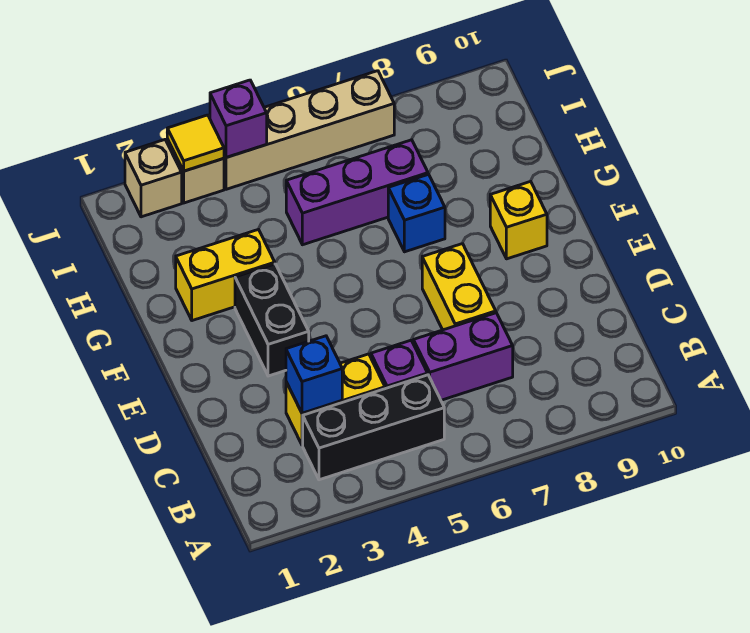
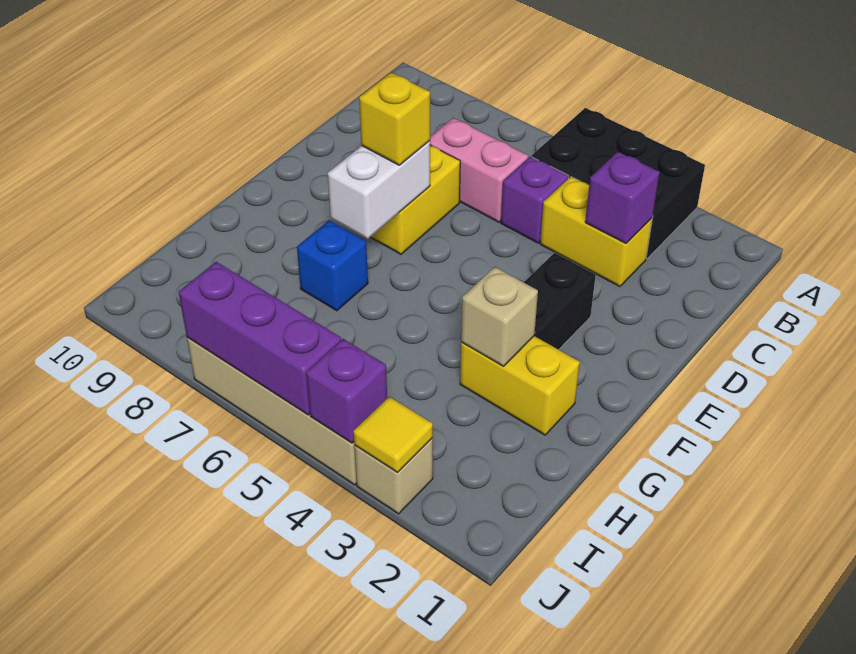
black brick B3:B5 level 1 -> black brick A3:B5 level 1
blue brick C3 level 2 -> purple brick C3 level 2
purple brick C6:C7 level 1 -> pink brick C6:C7 level 1
none -> white brick E7:F7 level 2
yellow brick F9 level 1 -> yellow brick E7 level 3
purple brick H5:H7 level 1 -> purple brick J5:J7 level 2
tan brick J2 level 1 -> tan brick G3 level 2

